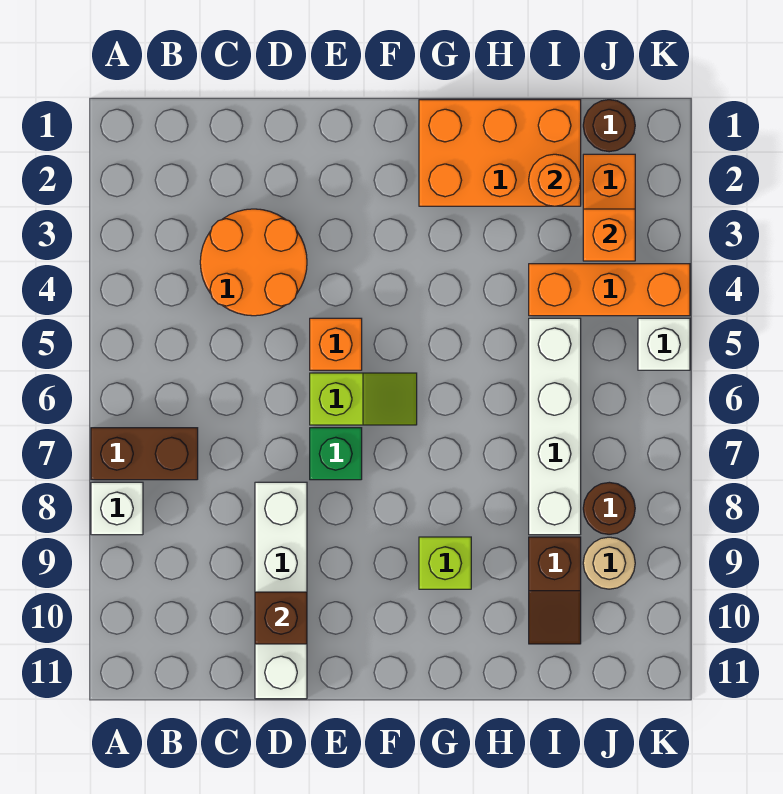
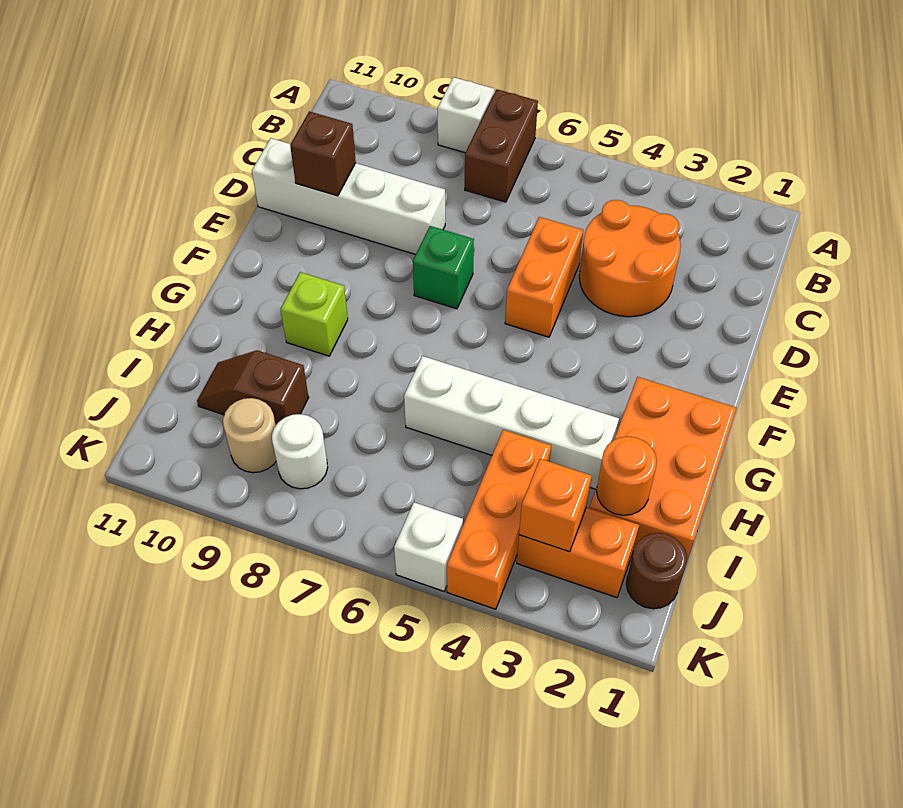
orange brick E5 level 1 -> orange brick D5:E5 level 1
lime slope E6:F6 level 1 top E -> none
white brick I5:I8 level 1 -> white brick H3:H6 level 1
brown round brick J8 level 1 -> white round brick J8 level 1

